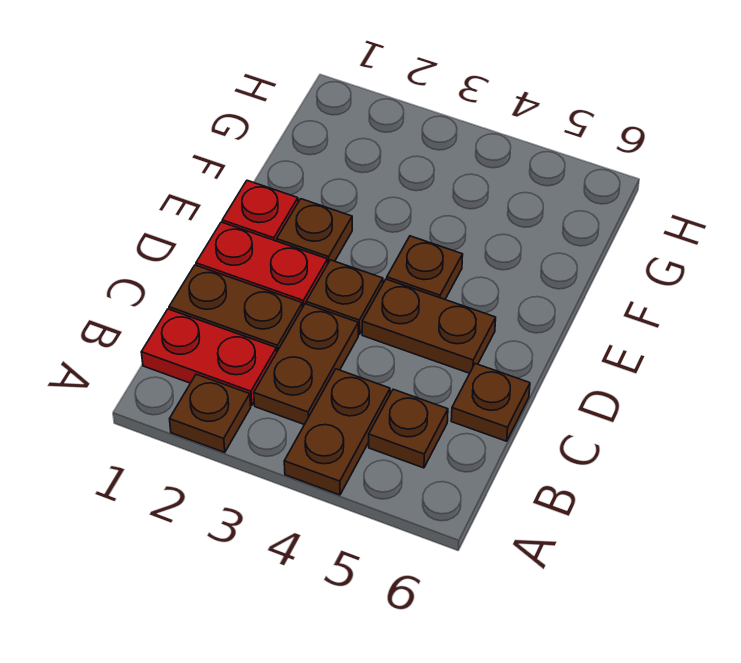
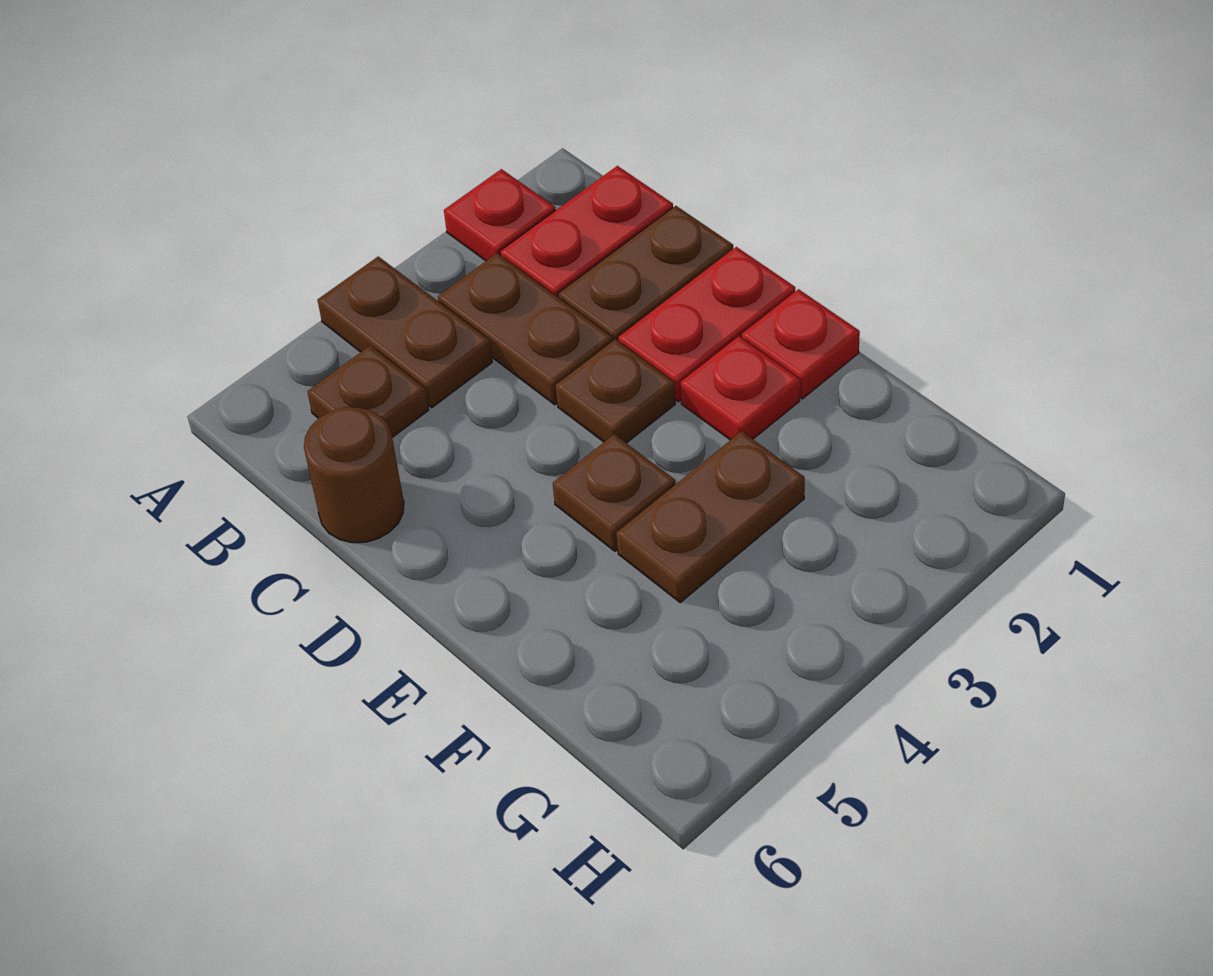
brown plate A2 level 1 -> red plate A2 level 1
brown plate C6 level 1 -> brown round brick C6 level 1
brown plate D4:D5 level 1 -> brown plate F3:F4 level 1
brown plate E2 level 1 -> red plate E2 level 1

